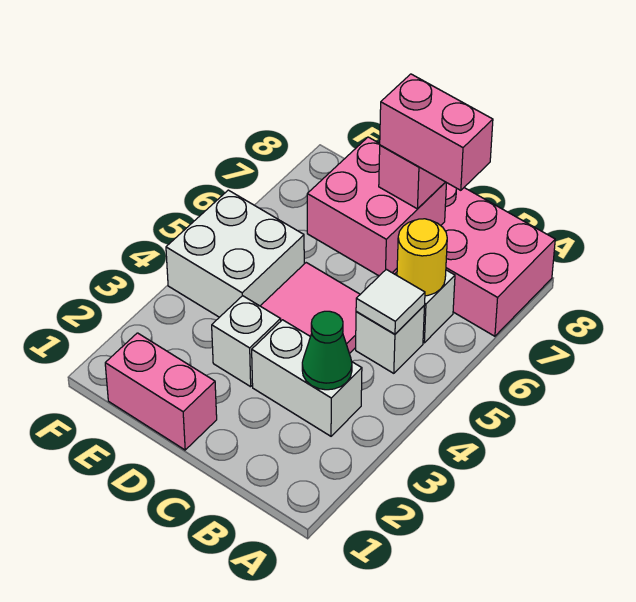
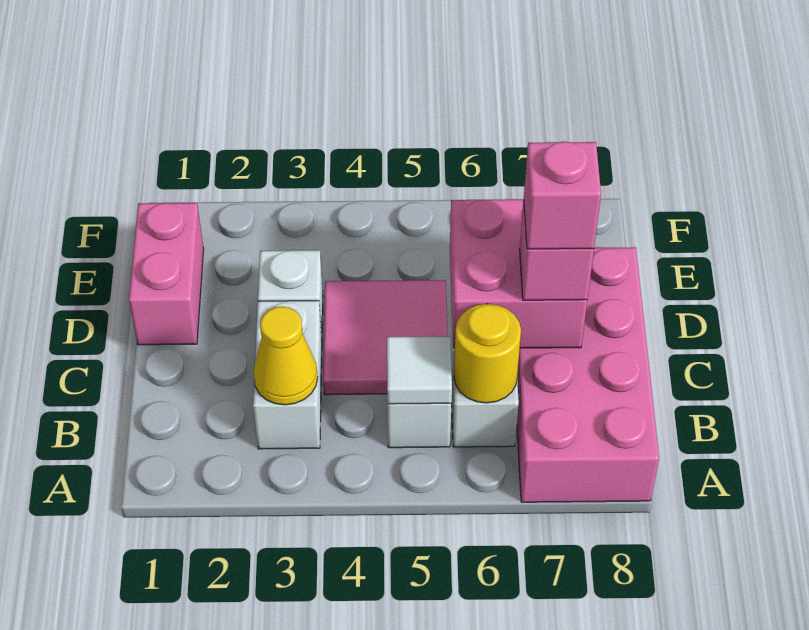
green cone B3 level 2 -> yellow cone B3 level 2
pink brick B7:C7 level 4 -> pink brick C7 level 4
white brick E4:F5 level 1 -> none

